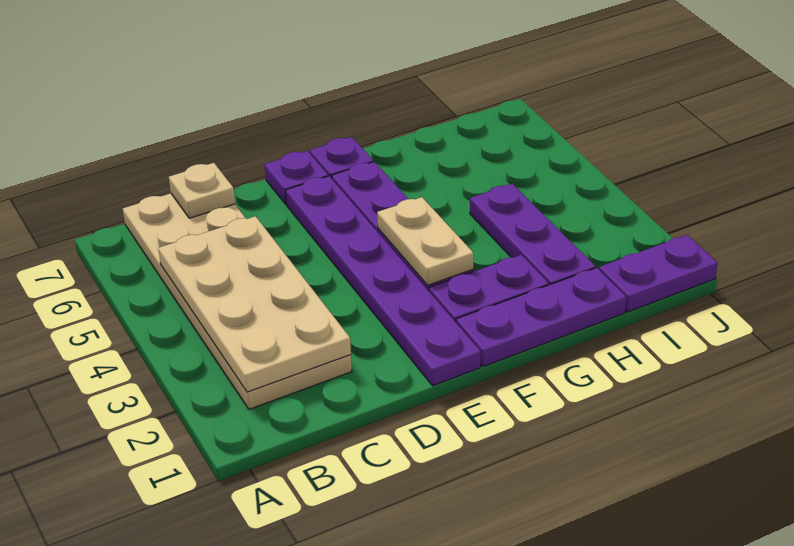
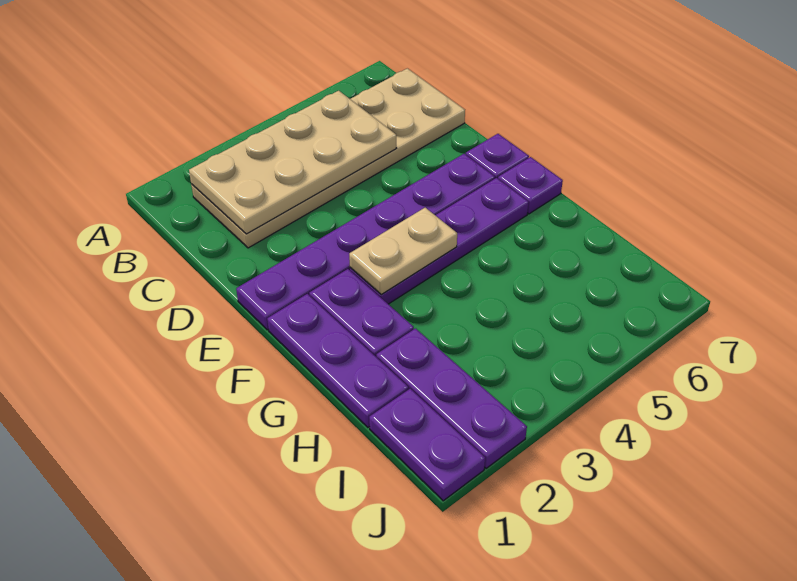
tan plate C7 level 2 -> none
purple plate H2:H4 level 1 -> purple plate H2:J2 level 1

